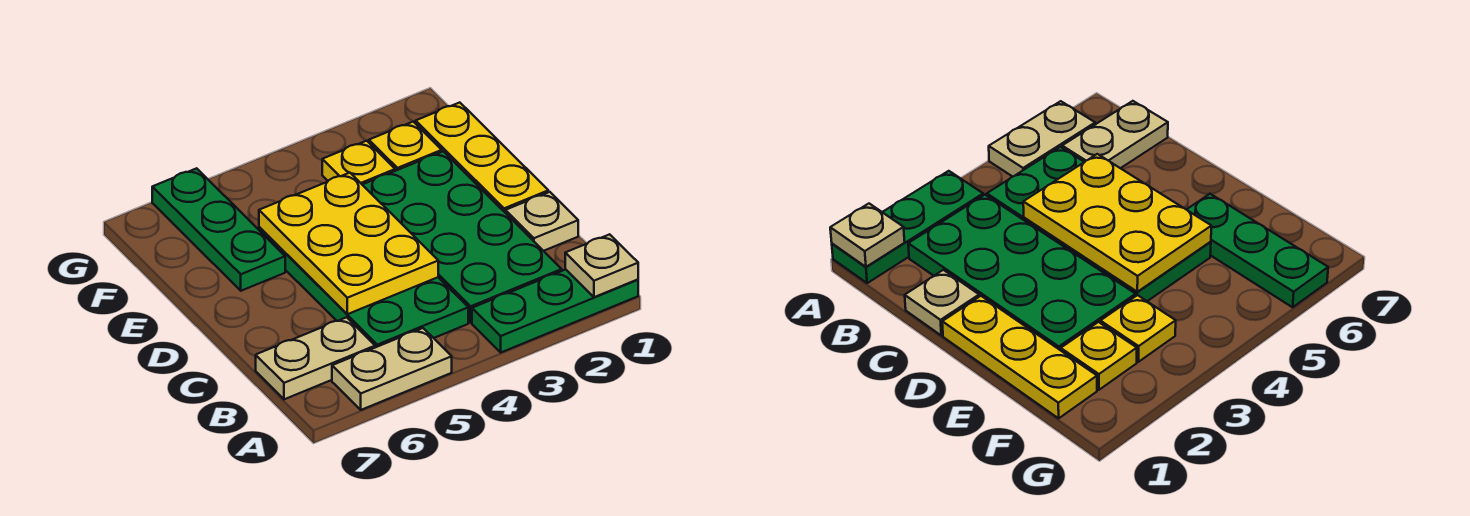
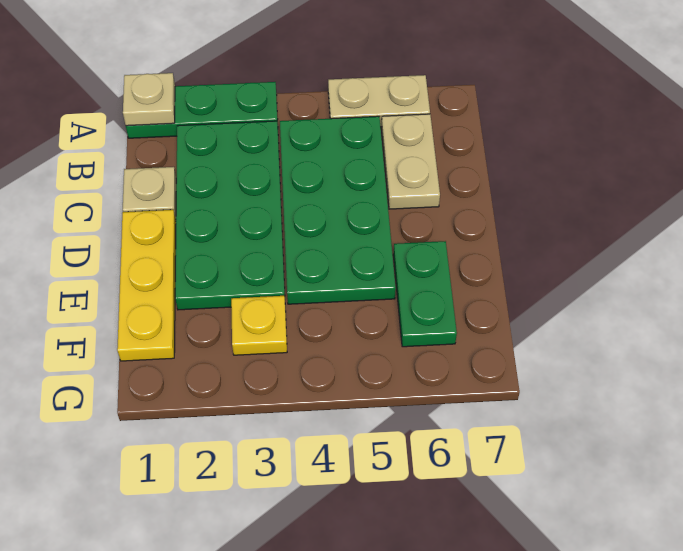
tan plate B6:B7 level 1 -> tan plate B6:C6 level 1
yellow plate C4:E5 level 2 -> none
green plate E6:G6 level 1 -> green plate E6:F6 level 1
yellow plate F2 level 1 -> none

